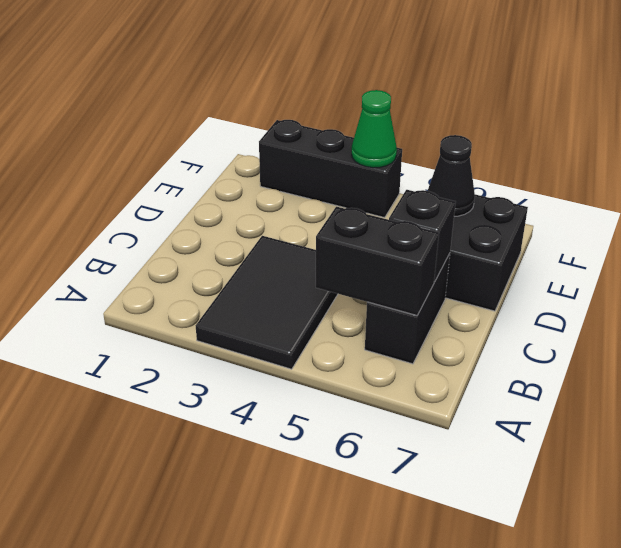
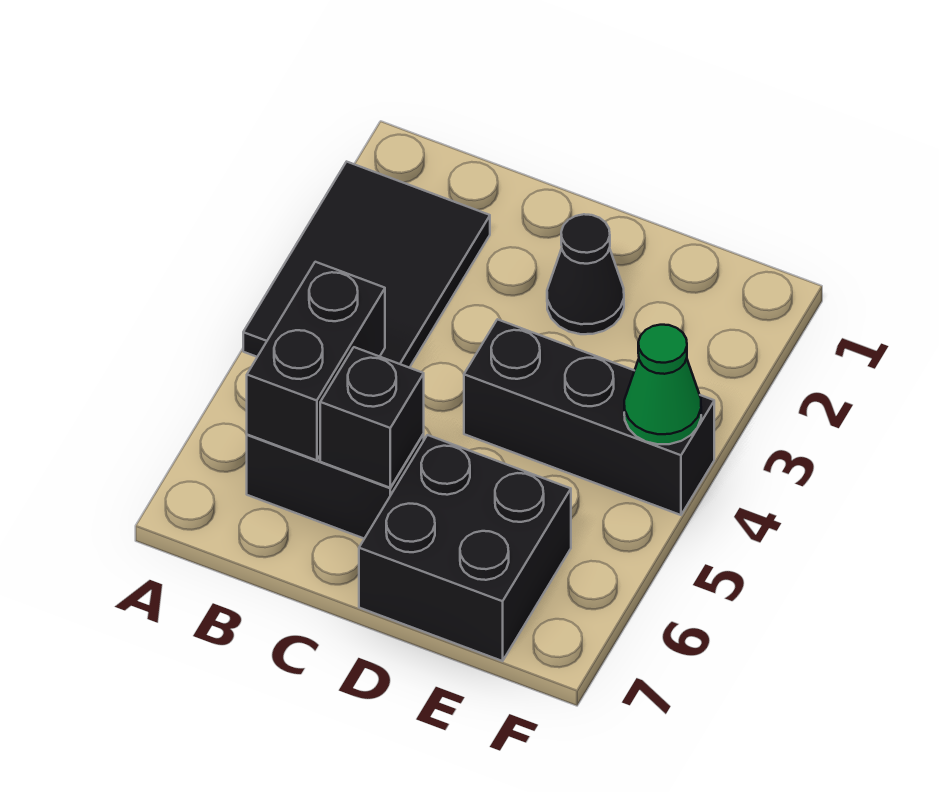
black tile A3:C4 level 1 -> black tile A2:B4 level 1
black cone E6 level 2 -> black cone D2 level 1
black brick F2:F4 level 1 -> black brick D4:F4 level 1

